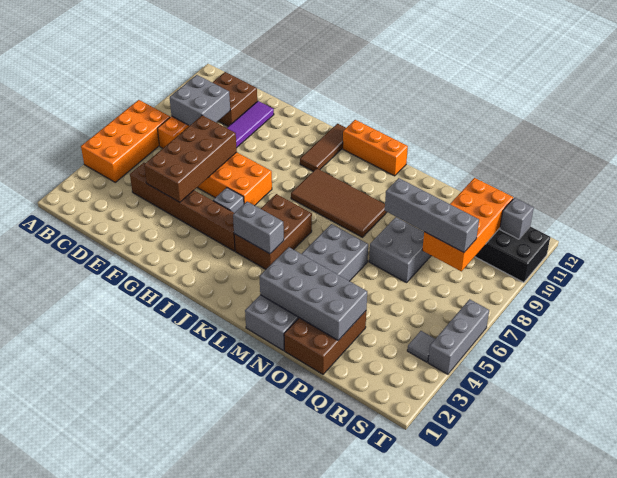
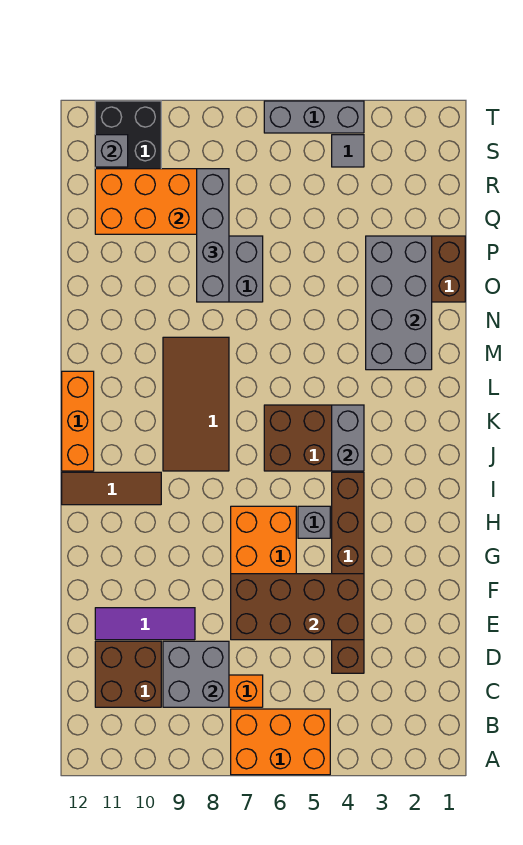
orange brick A4:B7 level 1 -> orange brick A5:B7 level 1
grey brick M1:N6 level 1 -> none

